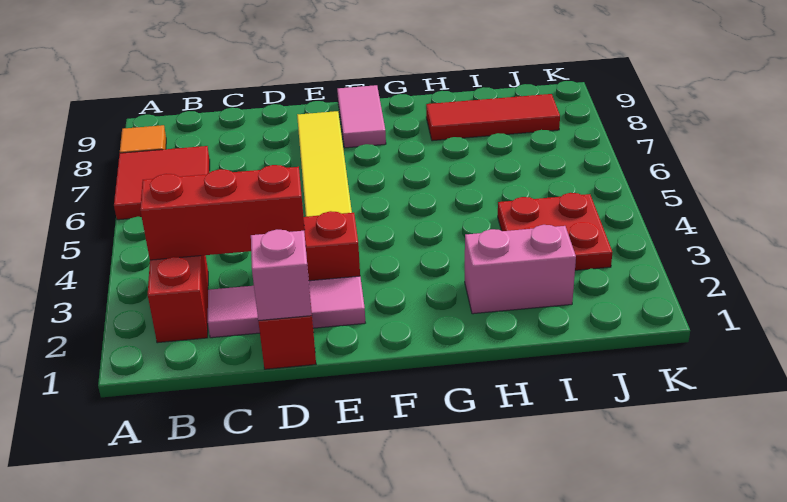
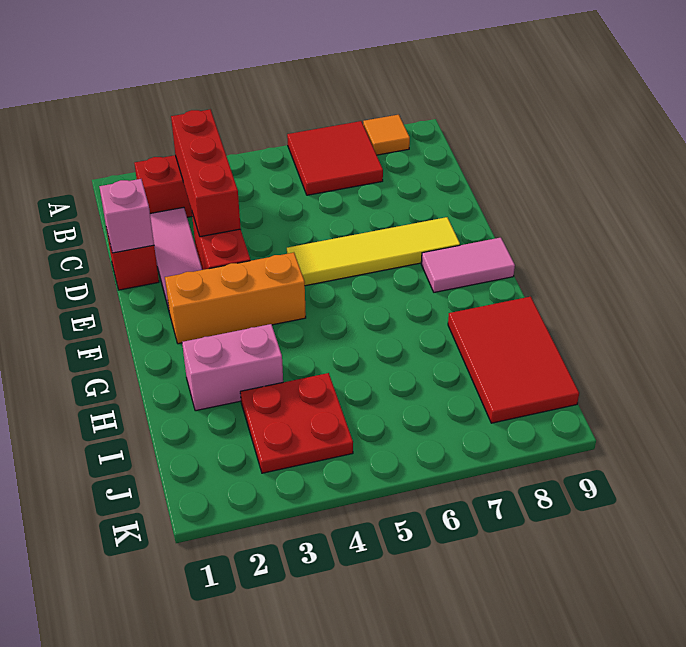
none -> orange brick F2:F4 level 1
pink brick H2:I2 level 1 -> pink brick H2:H3 level 1
red tile H8:J8 level 1 -> red tile H8:J9 level 1

